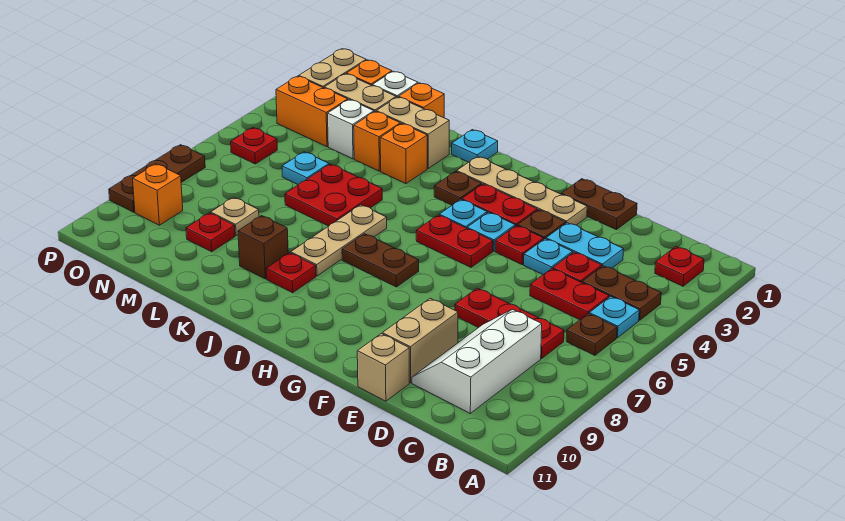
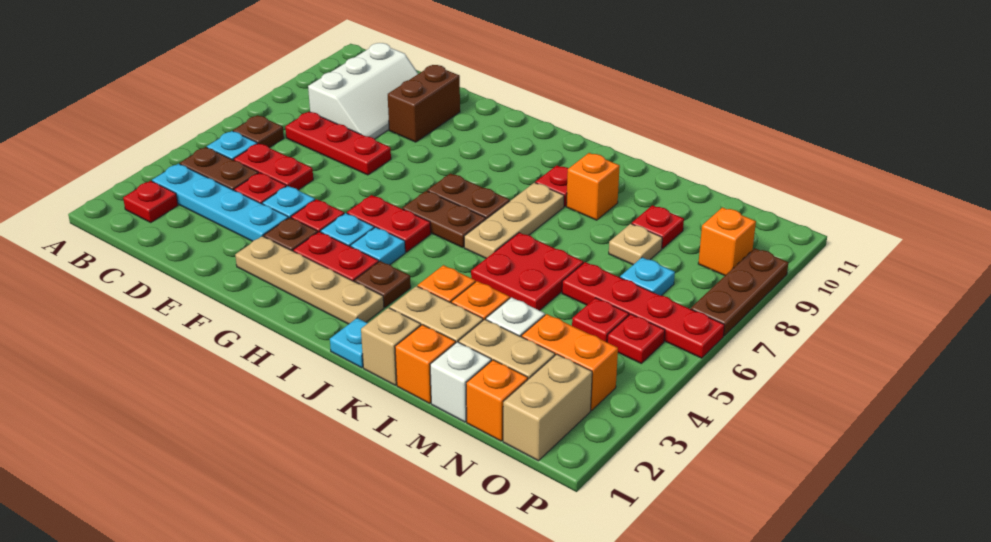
cyan plate D3:E3 level 1 -> cyan plate B3:E3 level 1
brown plate E1:F1 level 1 -> brown plate H6:I6 level 1
tan brick E9:E10 level 1 -> brown brick E9:E10 level 1
tan brick E11 level 1 -> tan brick K1 level 1
brown brick K9 level 1 -> orange brick K9 level 1
cyan plate M5 level 1 -> cyan plate N7 level 1
none -> red plate M6:P6 level 1
none -> red plate N5 level 1

